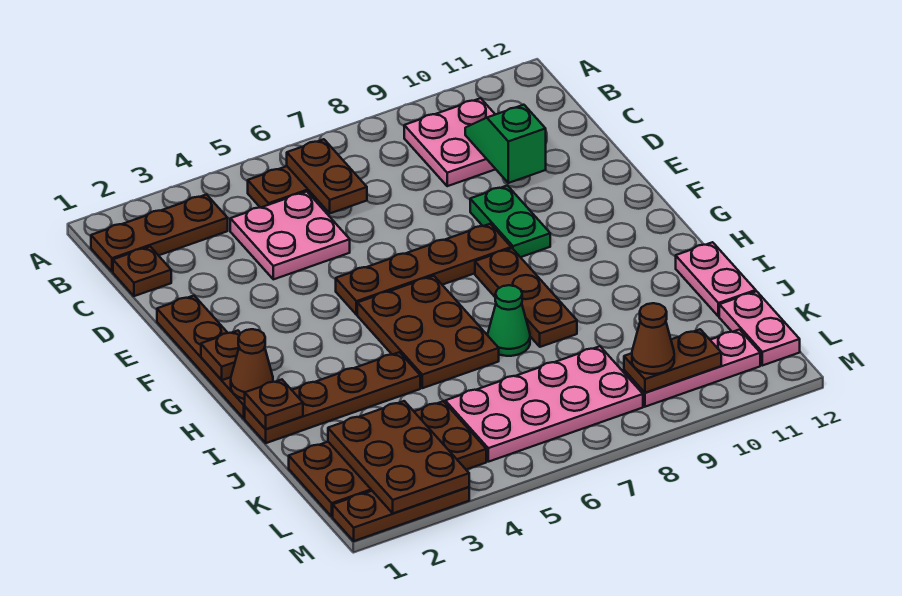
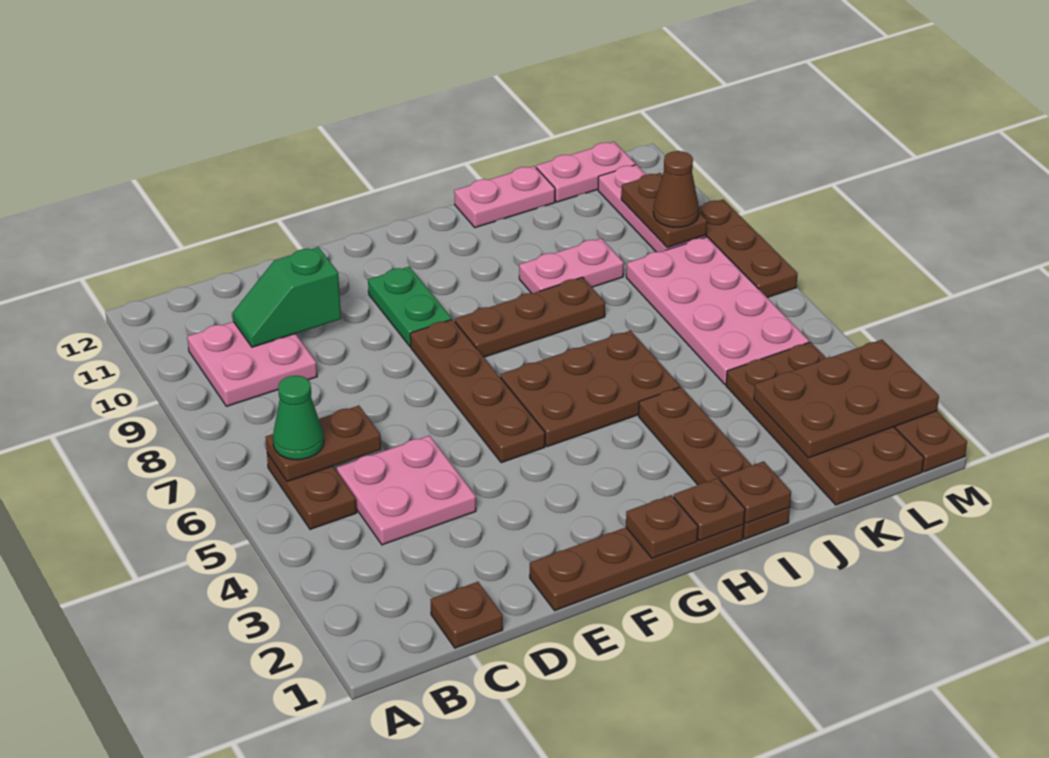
brown plate B1:B3 level 1 -> brown plate M7:M9 level 1
green plate E9:F9 level 1 -> green plate F9:F10 level 1
brown cone H1 level 2 -> brown plate H1 level 2
green cone I7 level 1 -> green cone B6 level 3
none -> pink plate I9:J9 level 1

